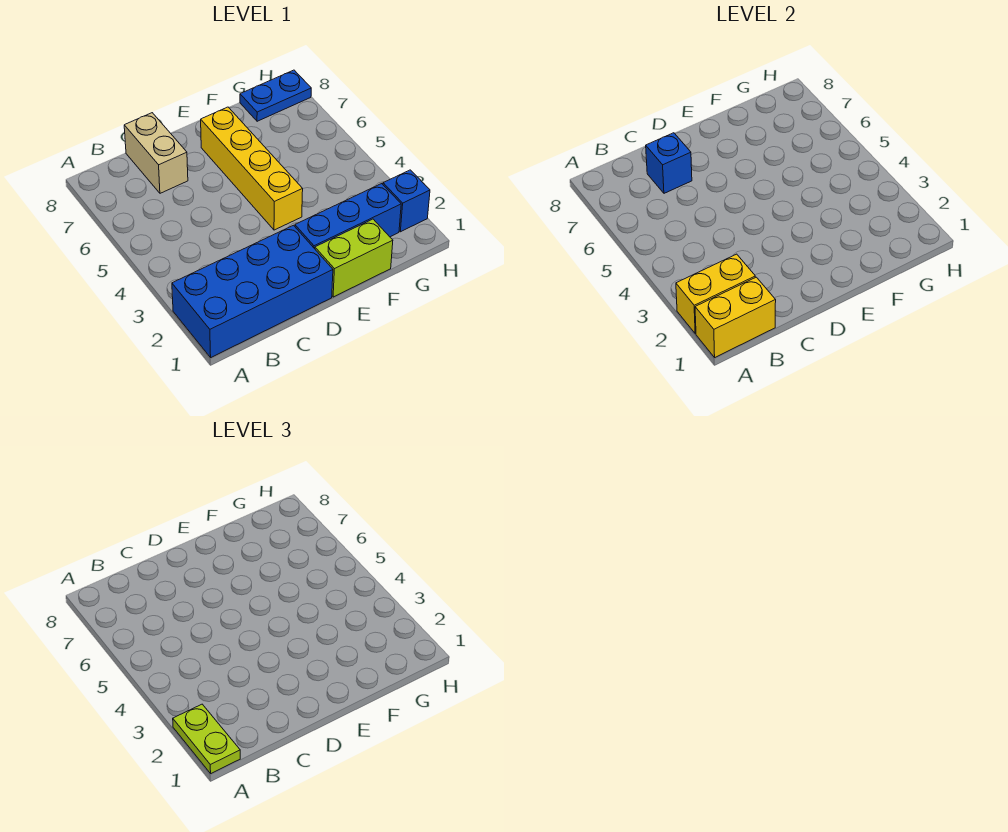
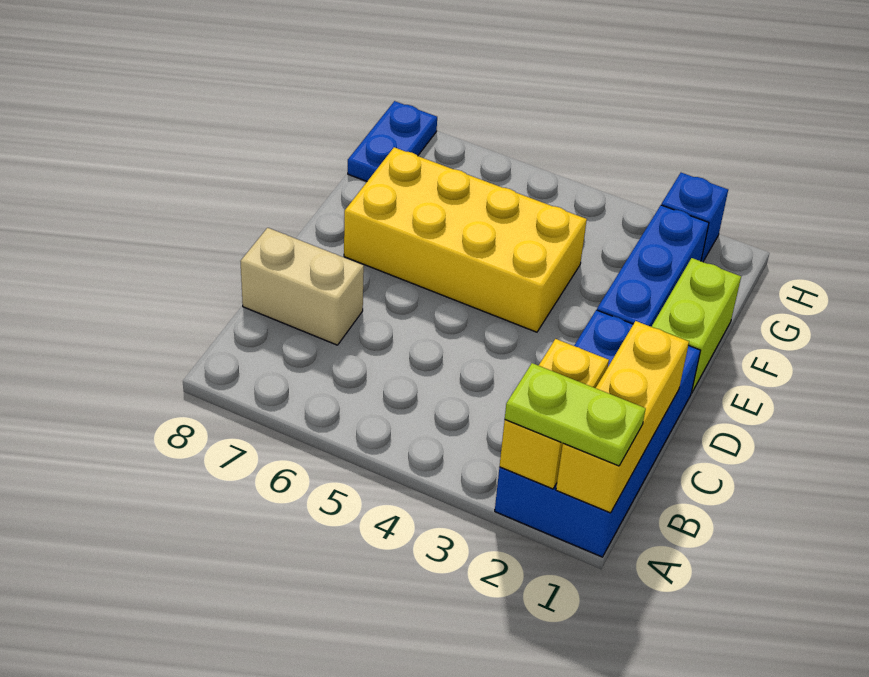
yellow brick A1:B1 level 2 -> yellow brick A1:C1 level 2
blue brick C7 level 2 -> none
yellow brick E4:E7 level 1 -> yellow brick E4:F7 level 1

